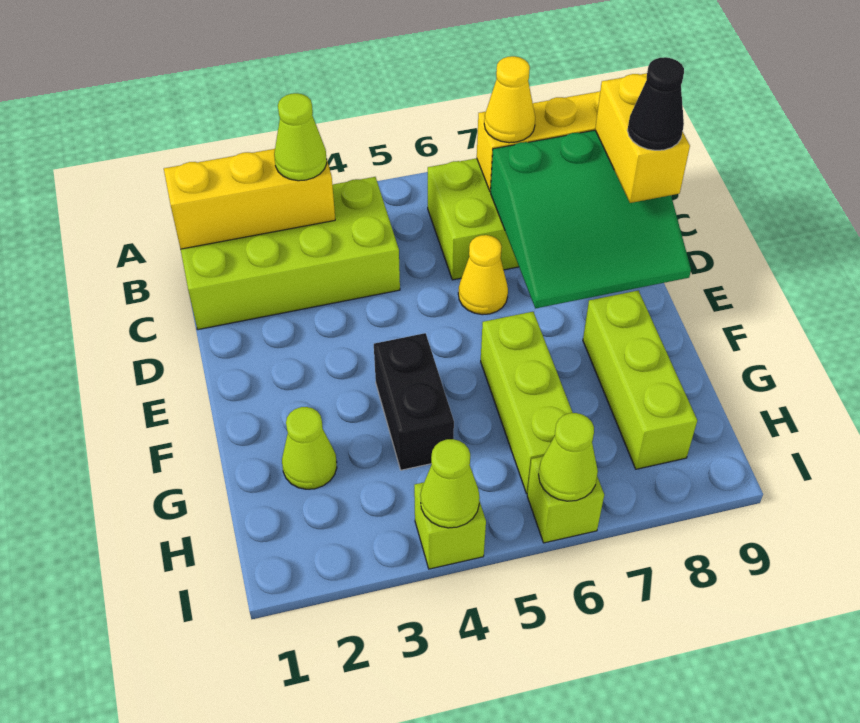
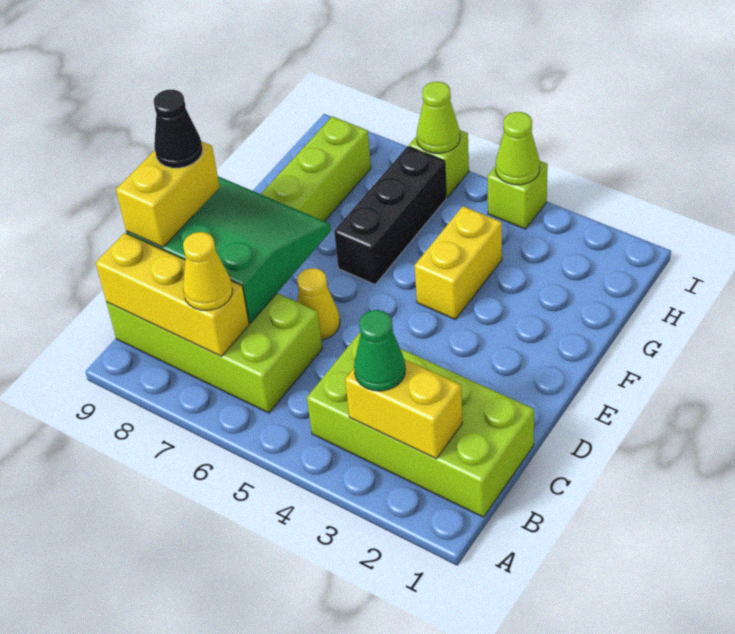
yellow brick B1:B3 level 2 -> yellow brick B2:B3 level 2
lime cone B3 level 3 -> green cone B3 level 3
black brick F4:G4 level 1 -> yellow brick F4:G4 level 1
lime brick F6:H6 level 1 -> black brick F6:H6 level 1
lime cone G2 level 1 -> none

